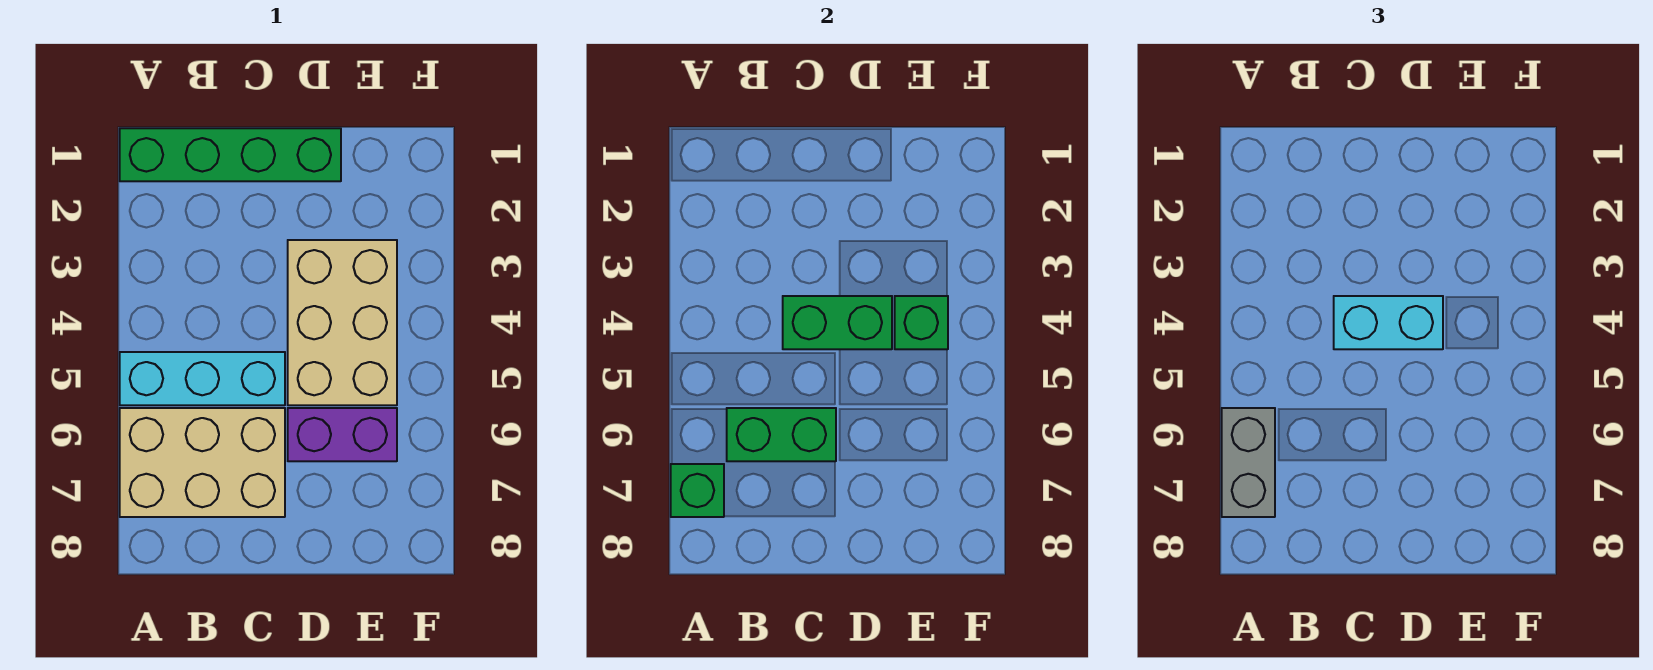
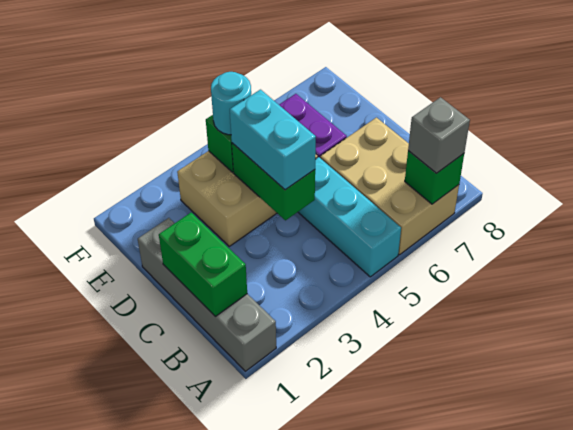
green brick A1:D1 level 1 -> grey brick A1:D1 level 1
grey brick A6:A7 level 3 -> grey brick A7 level 3
green brick B6:C6 level 2 -> green brick B1:C1 level 2
none -> cyan round brick E4 level 3

